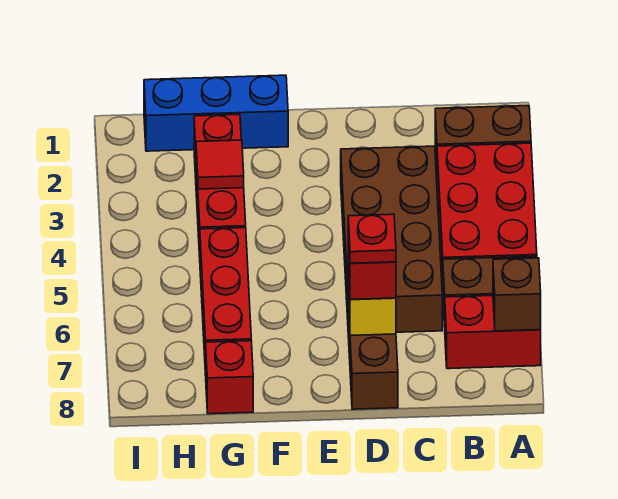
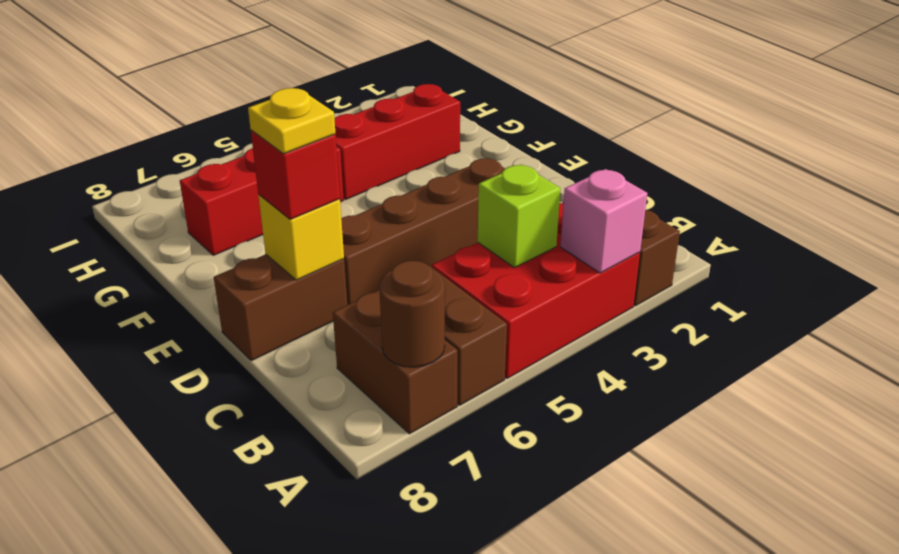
none -> pink brick A3 level 2
red brick A7:B7 level 1 -> brown brick A7:B7 level 1
brown brick A7 level 2 -> brown round brick A7 level 2
none -> lime brick B4 level 2
brown brick C3:D6 level 1 -> brown brick D3:D6 level 1
red plate D7 level 4 -> yellow plate D7 level 4
blue brick F1:H1 level 1 -> none
red tile G3 level 2 -> none
red brick G8 level 1 -> none

